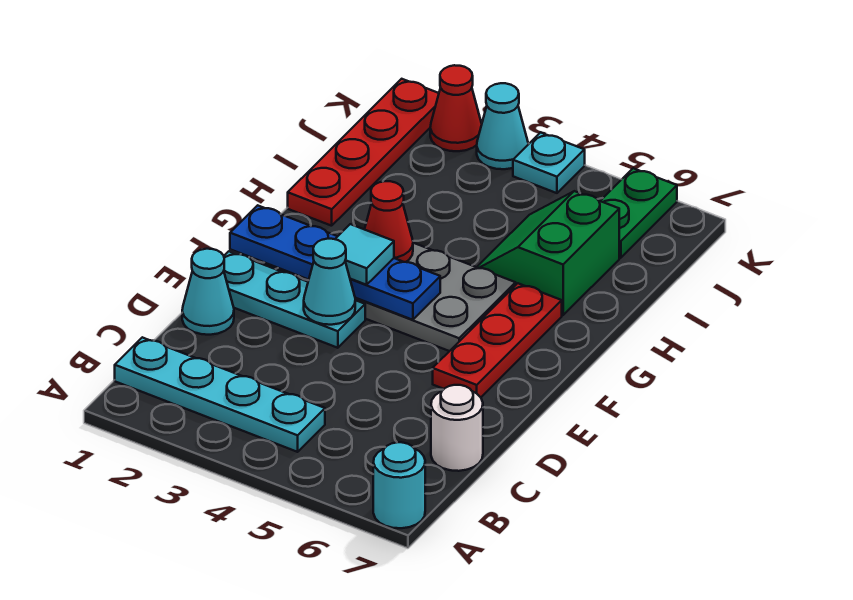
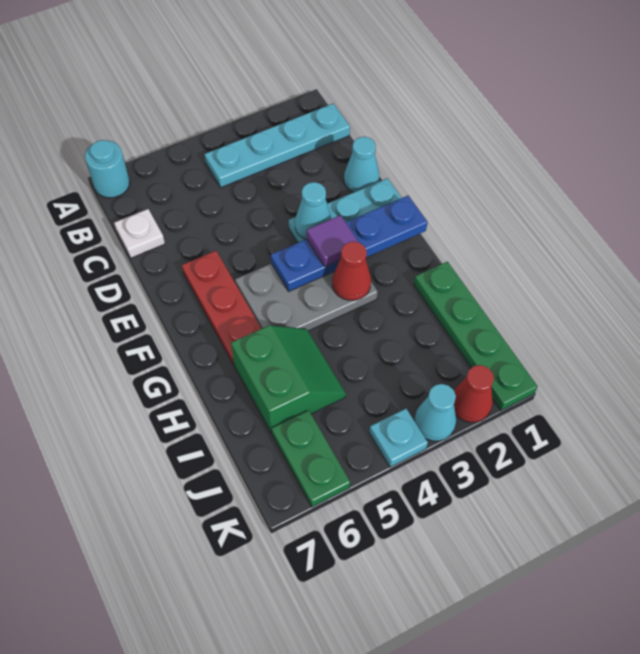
white round brick C7 level 1 -> white plate C7 level 1
cyan tile F3 level 3 -> purple tile F3 level 3
red plate H1:K1 level 1 -> green plate H1:K1 level 1

